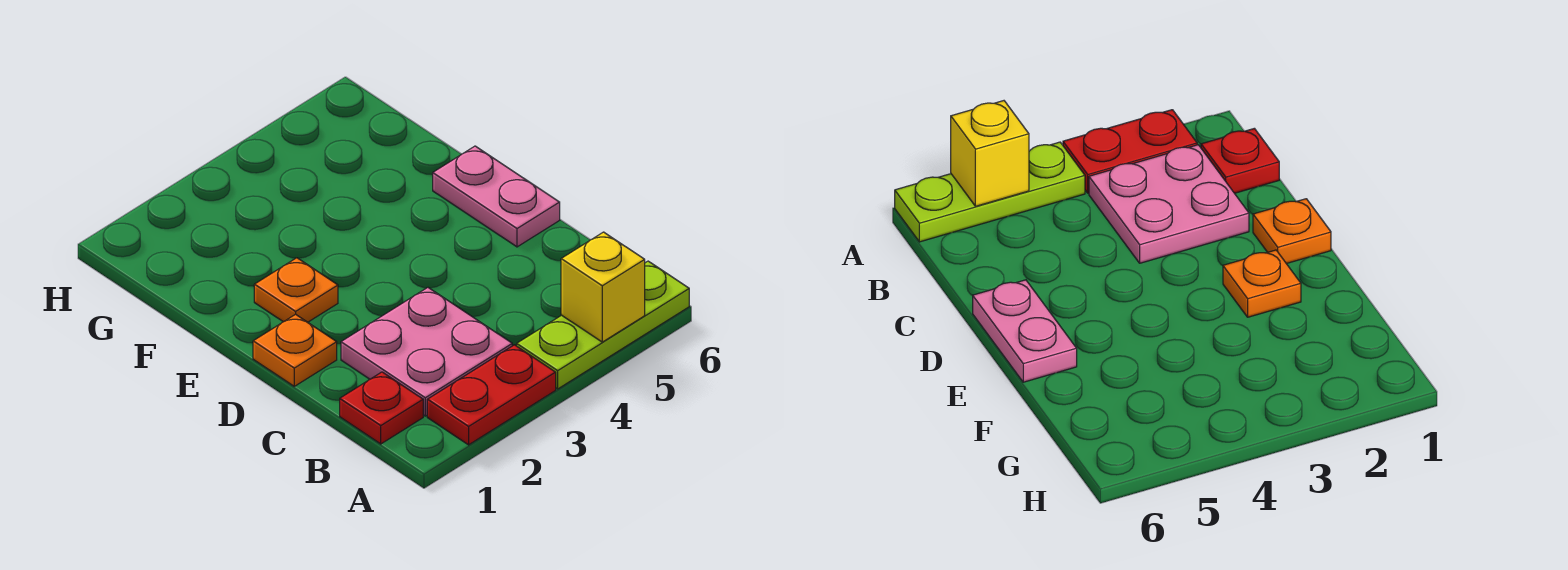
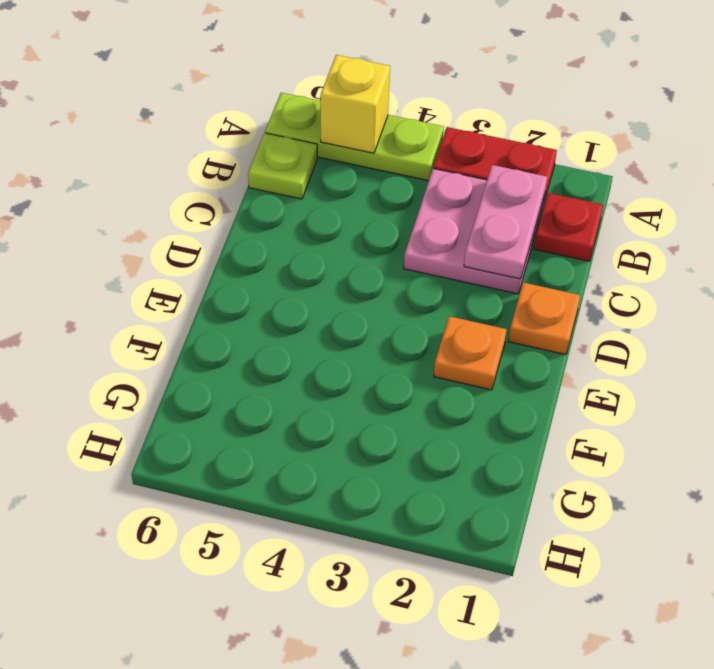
none -> lime plate B6 level 1
pink plate D6:E6 level 1 -> pink plate B2:C2 level 2

